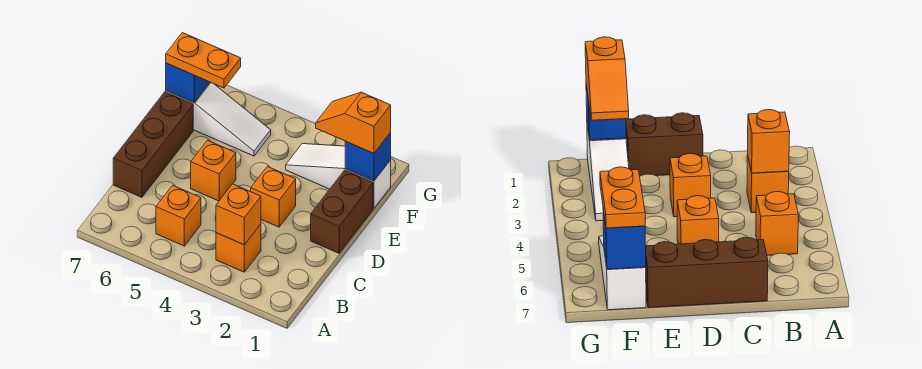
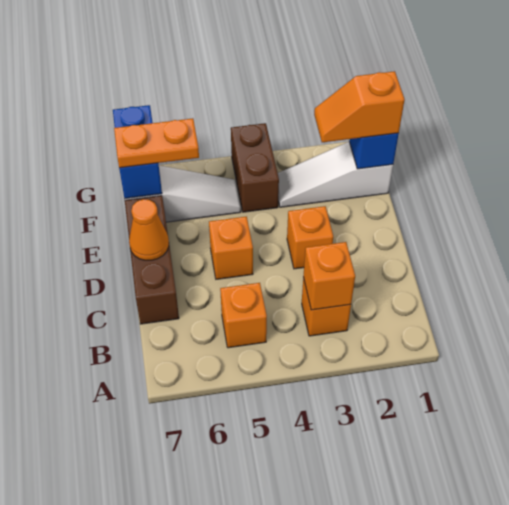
brown brick D1:E1 level 1 -> brown brick F4:G4 level 1
none -> orange cone D7 level 2
blue brick F7 level 2 -> blue brick F7:G7 level 2

